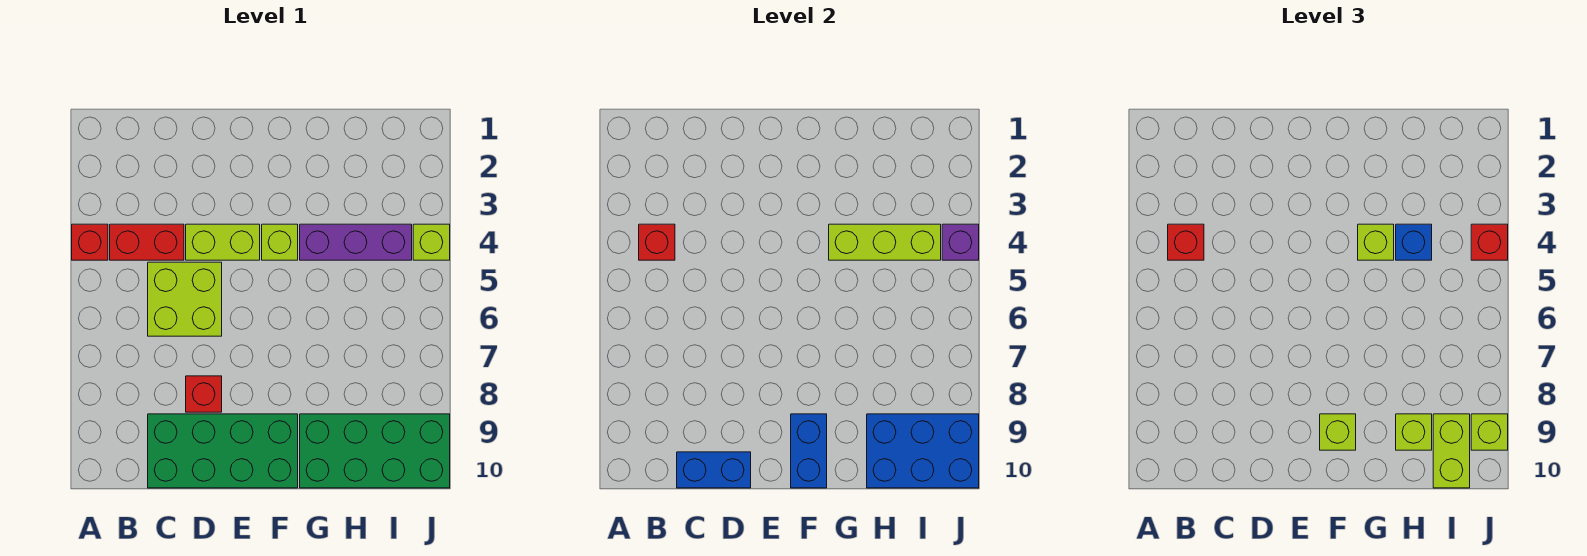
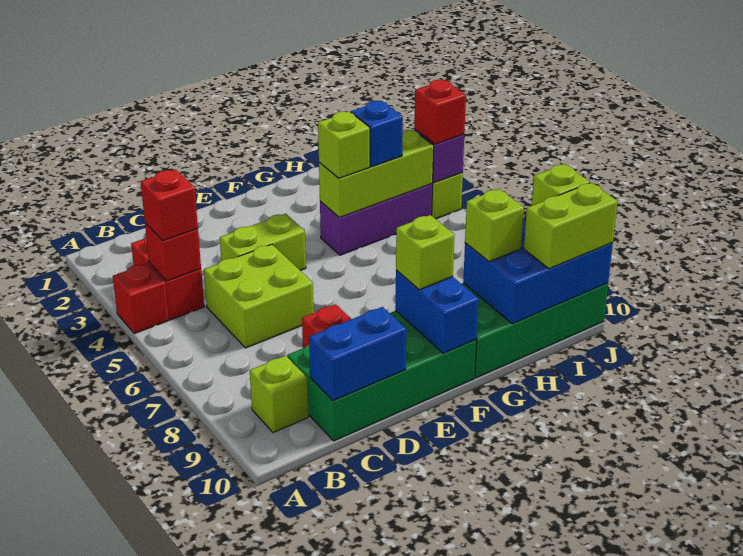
red brick B4:C4 level 1 -> red brick B3:B4 level 1
lime brick F4 level 1 -> lime brick B9 level 1
lime brick I9:I10 level 3 -> lime brick I10:J10 level 3

